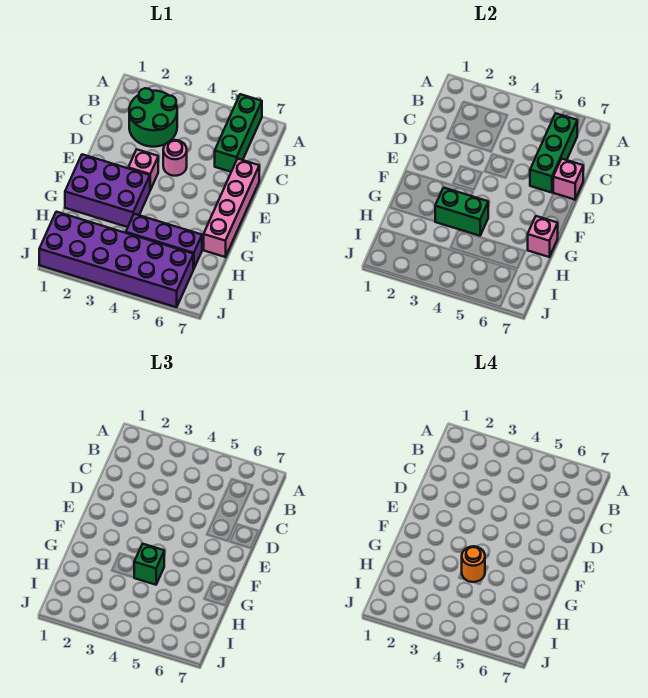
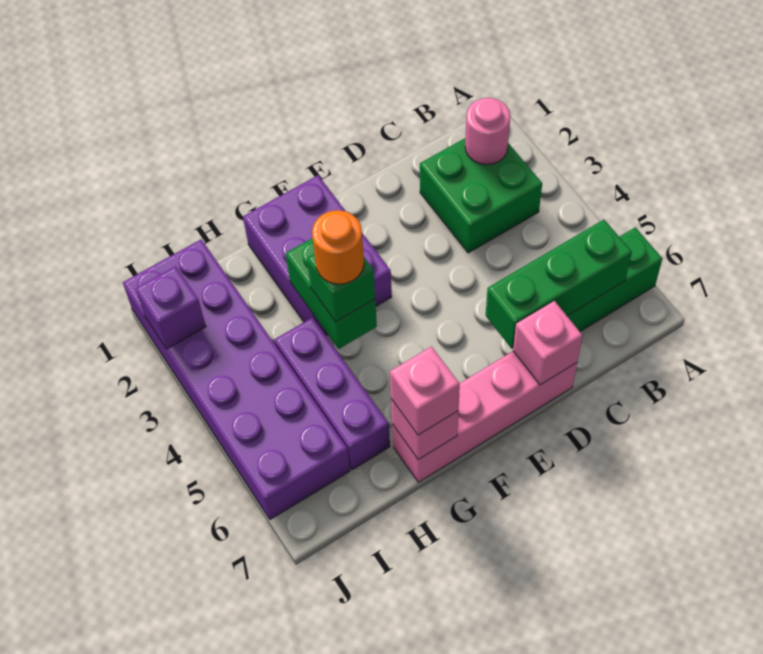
green round brick B2:C3 level 1 -> green brick B2:C3 level 1
pink round brick D4 level 1 -> pink round brick B2 level 2
pink brick E3 level 1 -> pink brick G7 level 3
none -> purple brick J2 level 2

